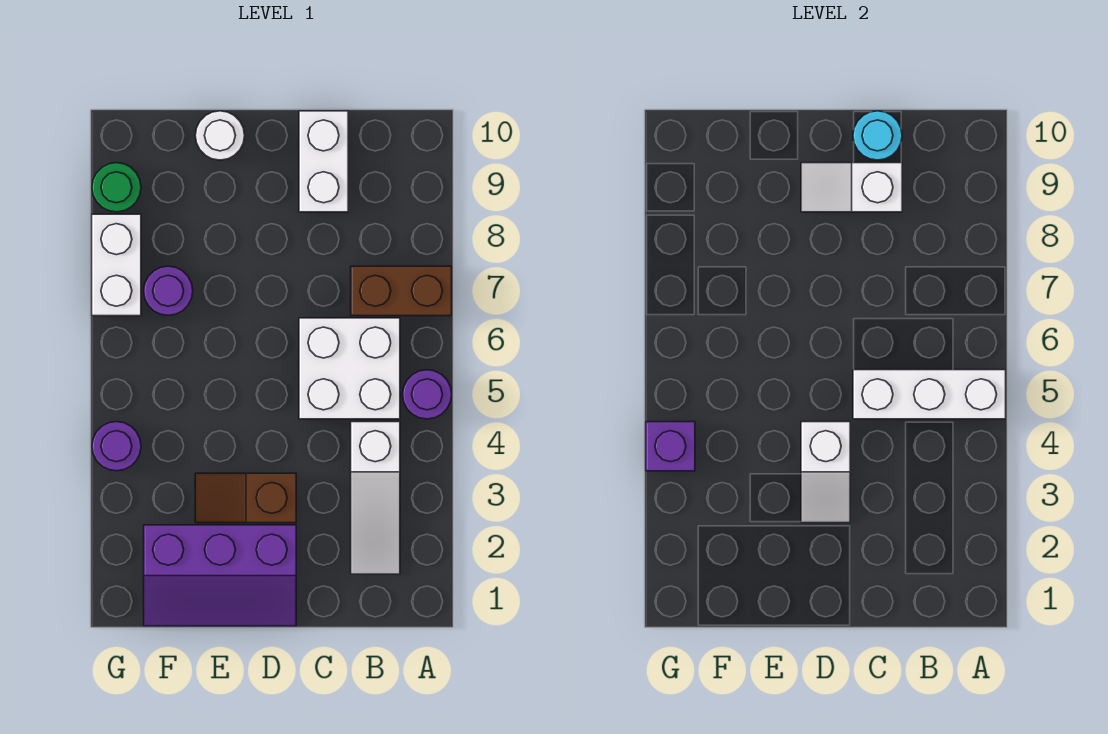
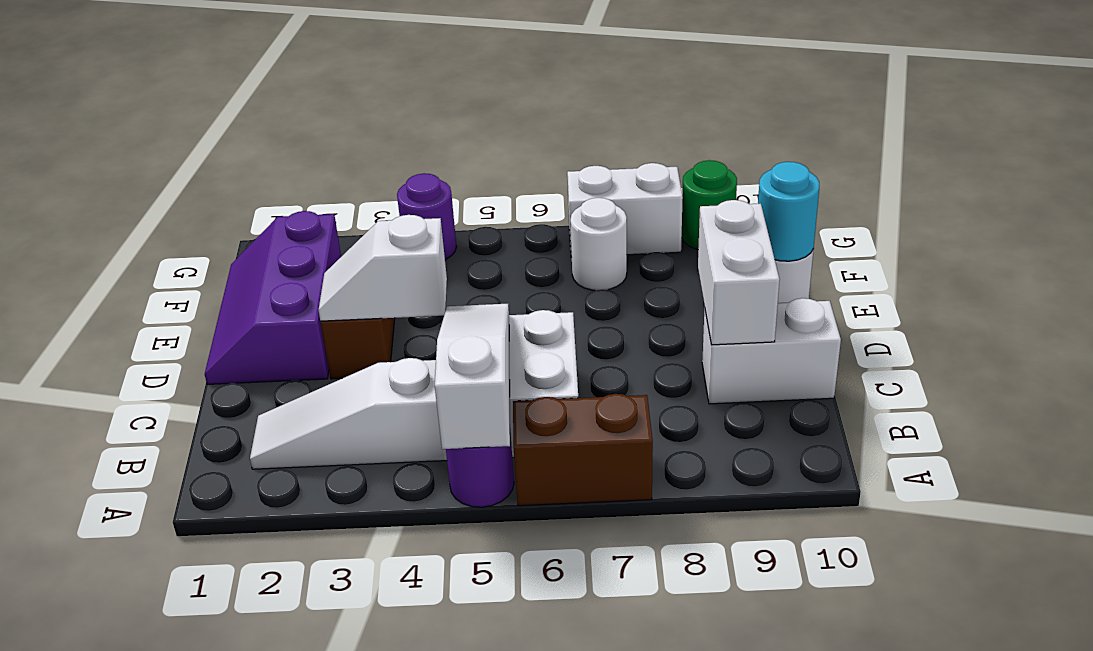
white brick A5:C5 level 2 -> white slope A5:C5 level 2 top A
brown brick A7:B7 level 1 -> brown brick A6:A7 level 1
white slope C9:D9 level 2 top C -> white brick C9:D9 level 2
cyan round brick C10 level 2 -> cyan round brick E10 level 2
purple round brick F7 level 1 -> white round brick F7 level 1
purple brick G4 level 2 -> none

